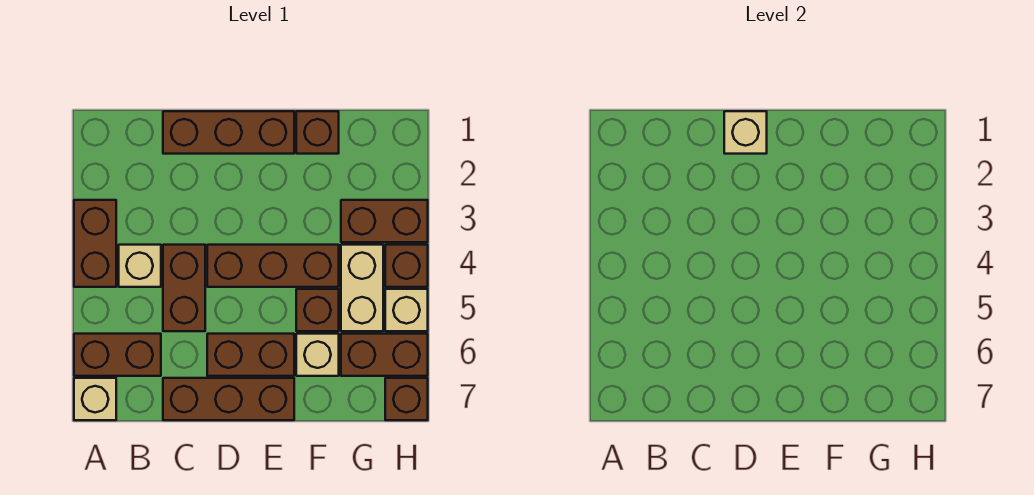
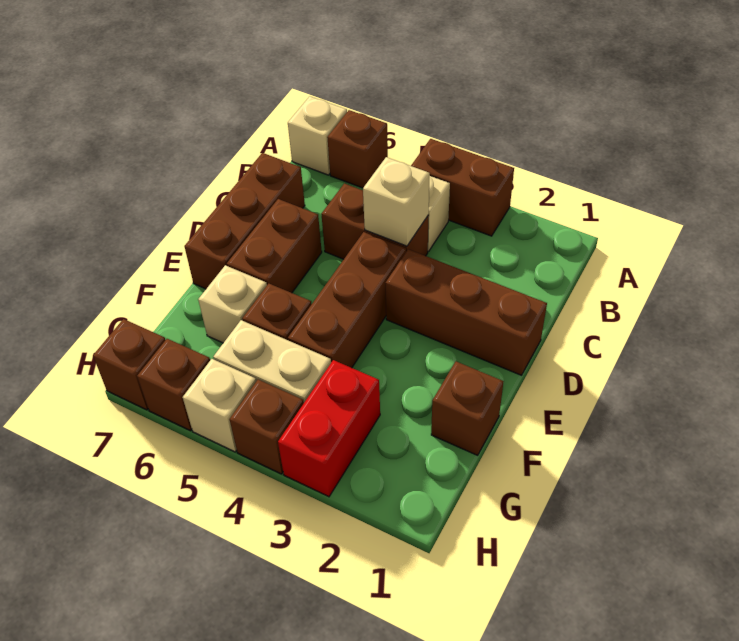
brown brick A6:B6 level 1 -> brown brick A6 level 1
brown brick C1:E1 level 1 -> brown brick D1:D3 level 1
tan brick D1 level 2 -> tan brick C4 level 2
brown brick G3:H3 level 1 -> red brick G3:H3 level 1
brown brick G6:H6 level 1 -> brown brick H6 level 1

